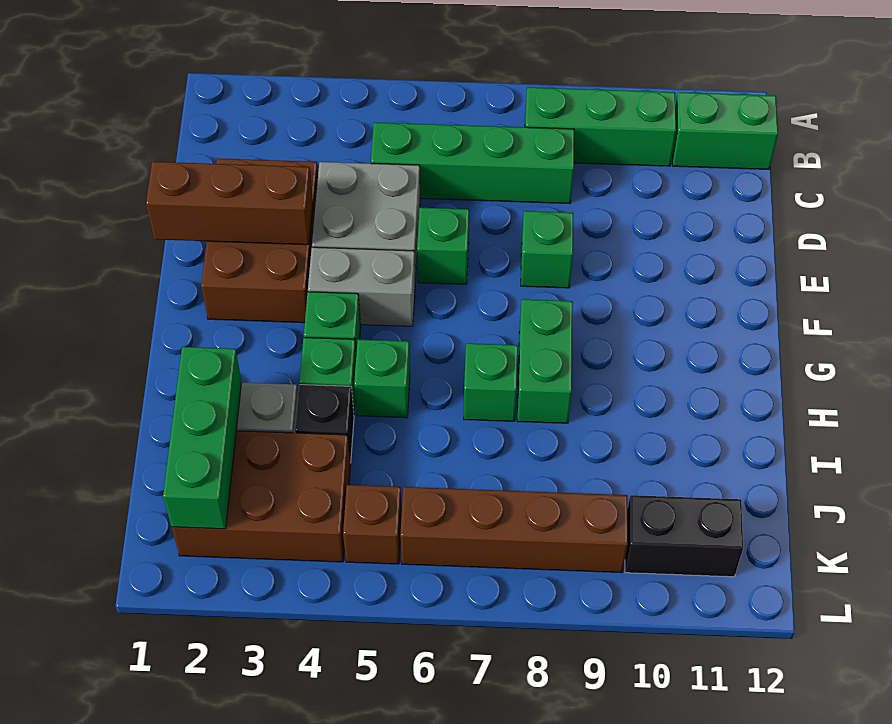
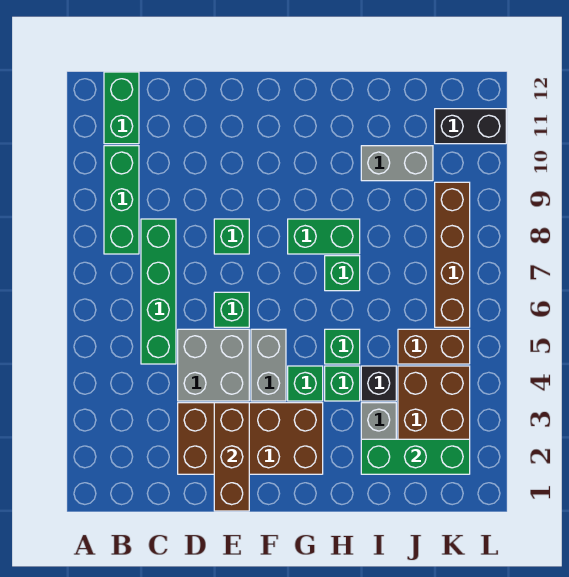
brown brick D2:F3 level 1 -> brown brick D2:G3 level 1
none -> grey brick I10:J10 level 1
brown brick K5 level 1 -> brown brick J5:K5 level 1
black brick K10:K11 level 1 -> black brick K11:L11 level 1

